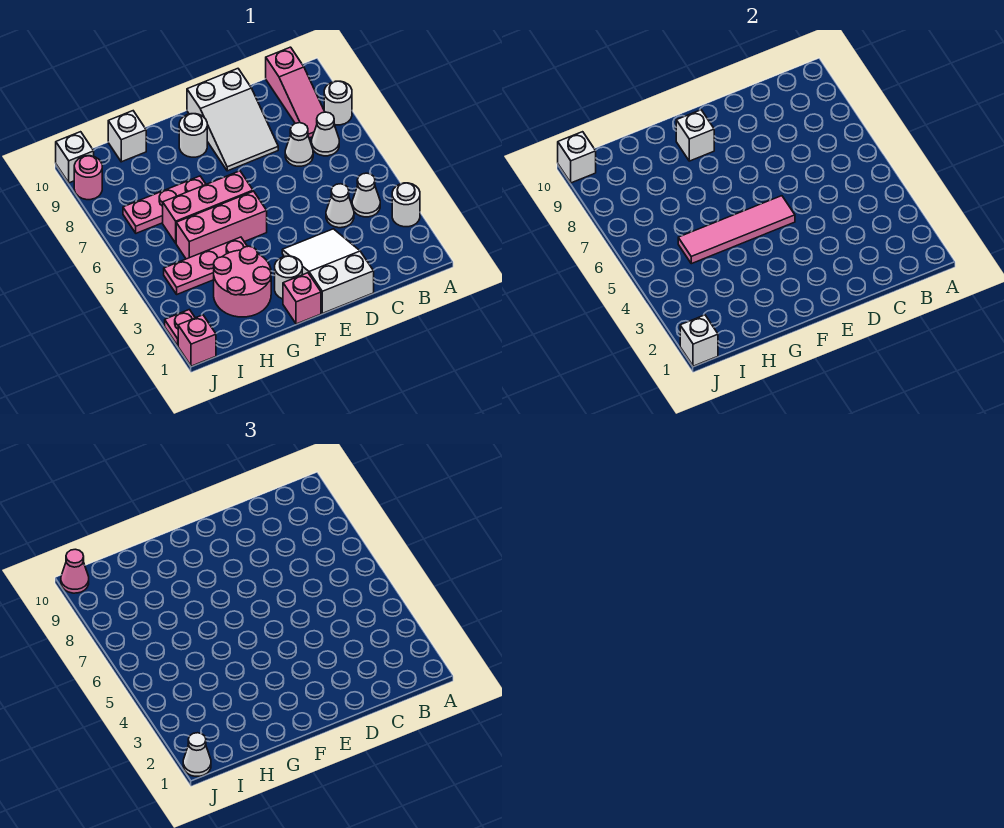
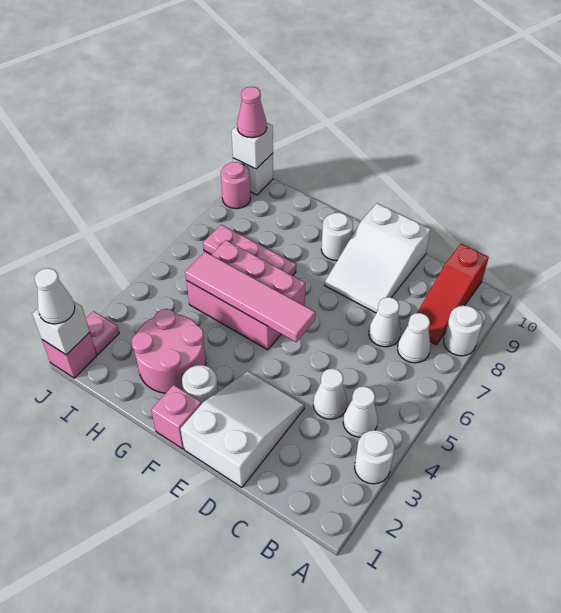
pink slope B8:B10 level 1 top 10 -> red slope B8:B10 level 1 top 10
white brick F9 level 2 -> none
pink plate G4:I4 level 1 -> none
white brick H10 level 1 -> none

